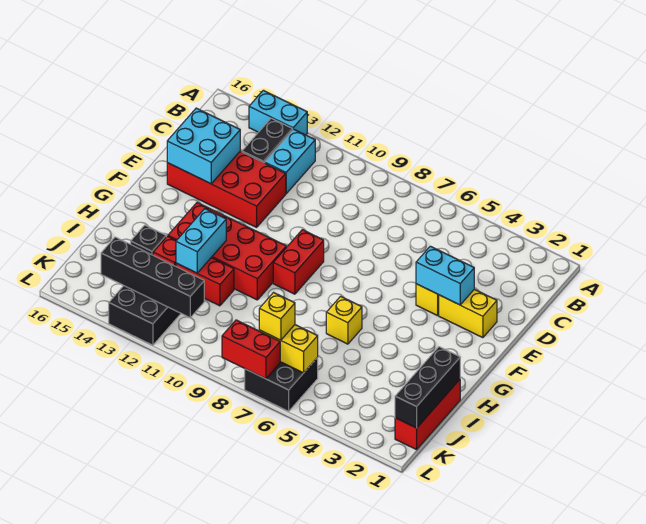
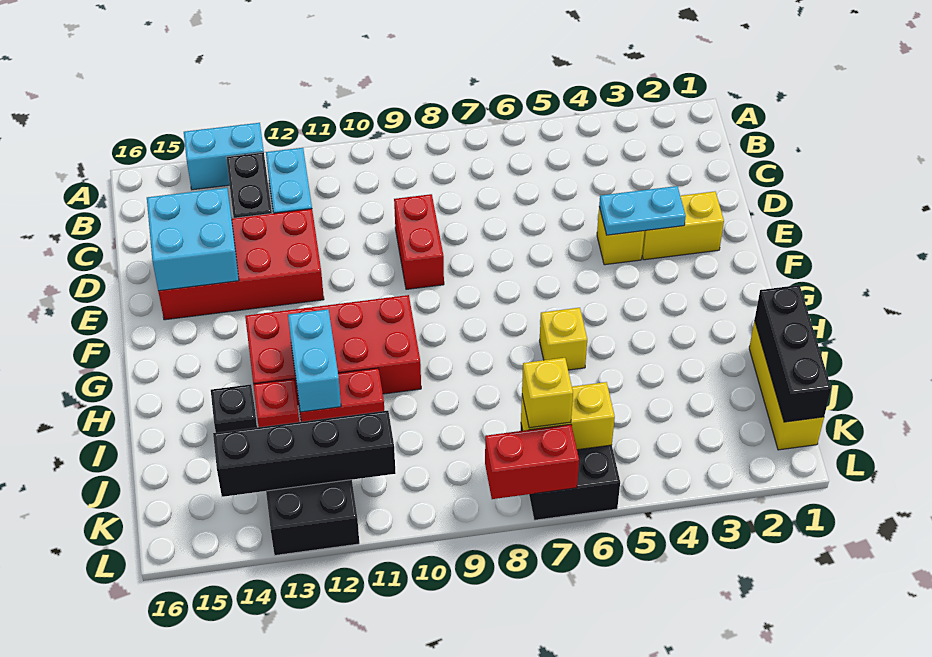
cyan brick E3:E4 level 2 -> cyan plate E3:E4 level 2
red brick F9:G9 level 1 -> red brick D9:E9 level 1
red brick I1:K1 level 1 -> yellow brick I1:K1 level 1

